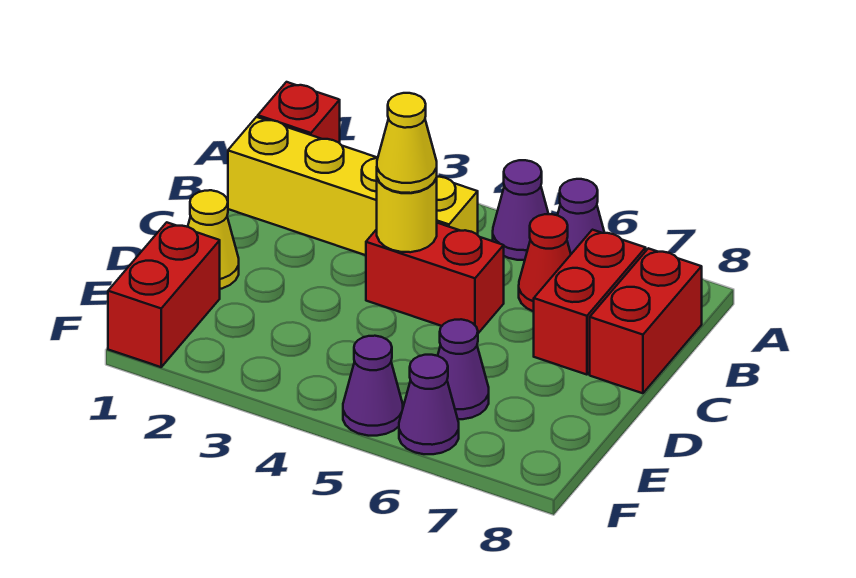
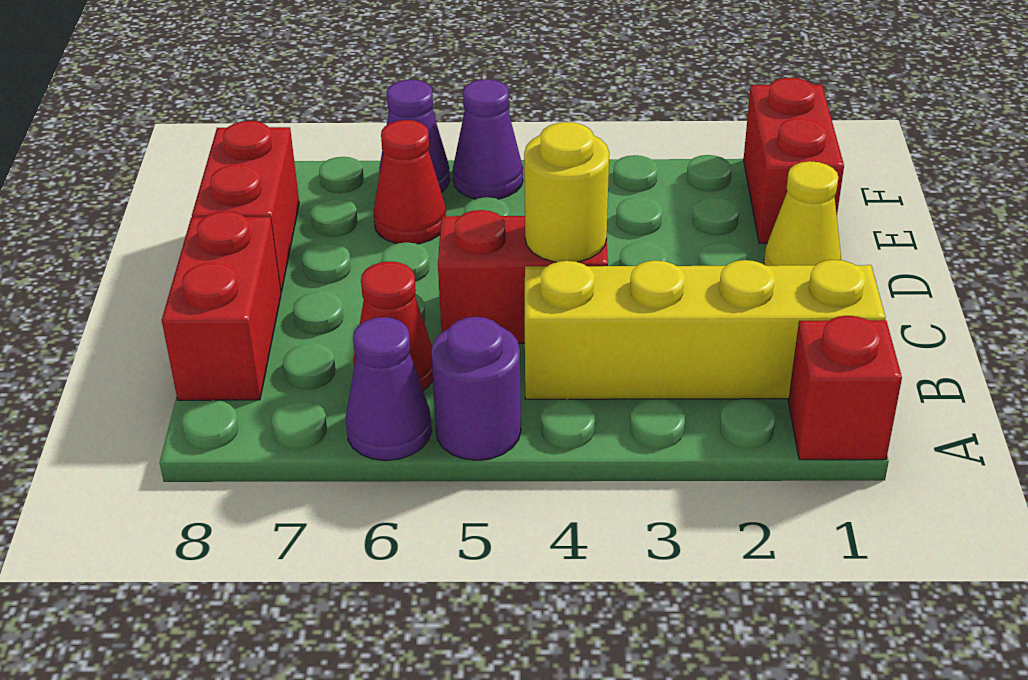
purple cone A5 level 1 -> purple round brick A5 level 1
red brick B7:C7 level 1 -> red brick D8:E8 level 1
yellow cone C4 level 3 -> none
purple cone E6 level 1 -> red cone E6 level 1

